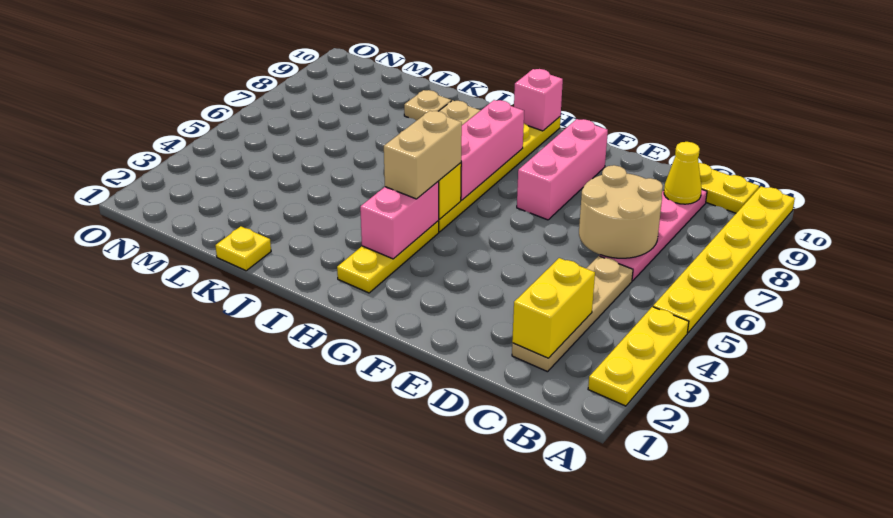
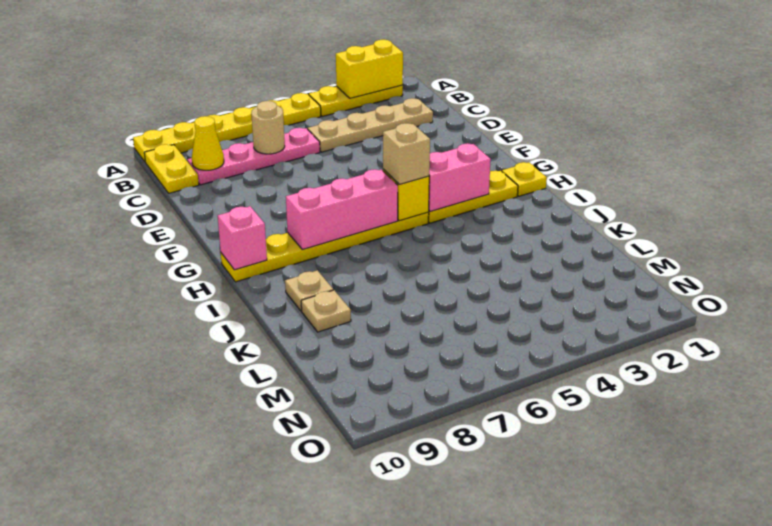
yellow brick C2:C3 level 2 -> yellow brick A2:A3 level 2
tan round brick C6:D7 level 2 -> tan round brick C7 level 2
pink brick F7:F9 level 1 -> none
tan brick H4:H5 level 3 -> tan brick H5 level 3
yellow plate K1 level 1 -> yellow plate H1 level 1

